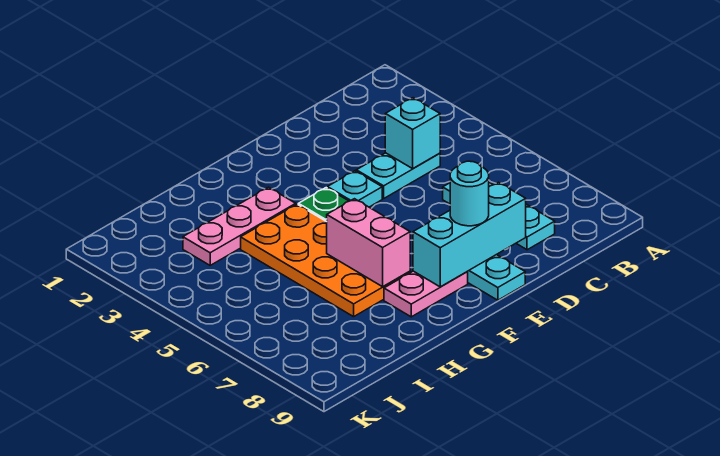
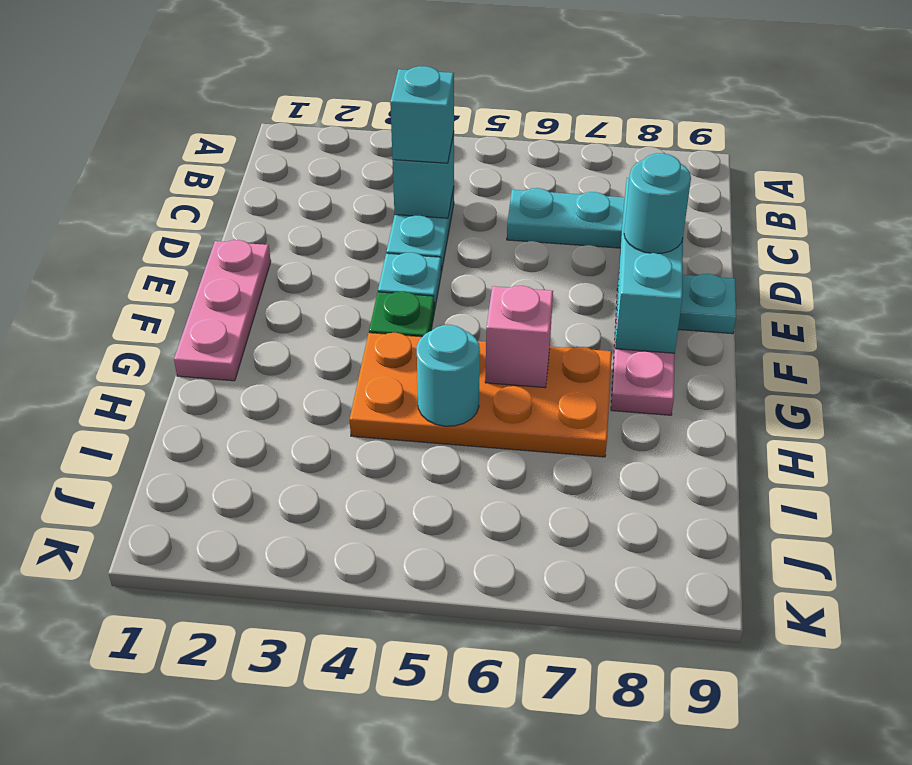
none -> cyan brick C4 level 3
pink plate G3:I3 level 1 -> pink plate E1:G1 level 1
pink brick G6:G7 level 2 -> pink brick G6 level 2
none -> cyan round brick H5 level 2

